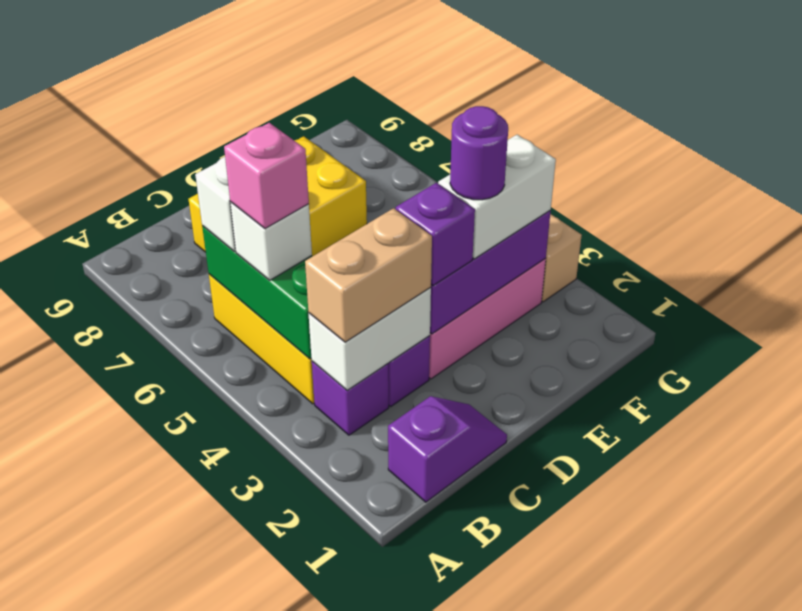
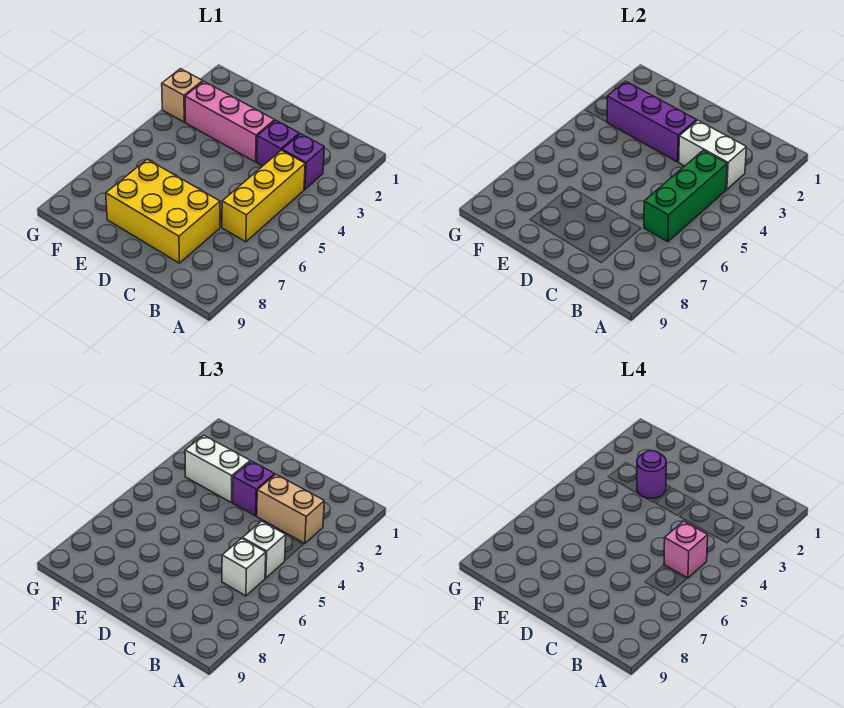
purple slope B1:C1 level 1 top B -> none

